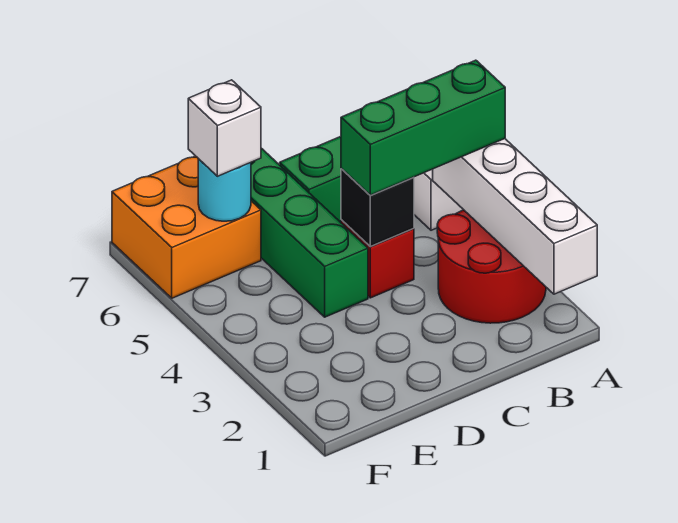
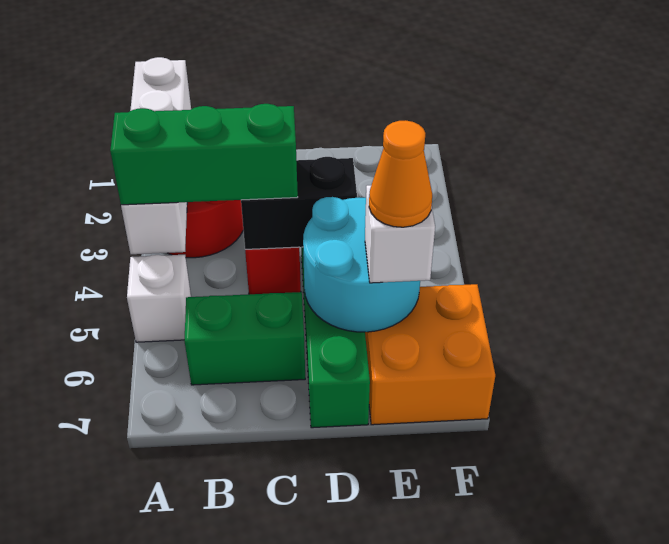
black brick C4 level 2 -> black brick C4:D4 level 2
cyan round brick E6 level 2 -> cyan round brick D5:E6 level 2
none -> orange cone E6 level 4

